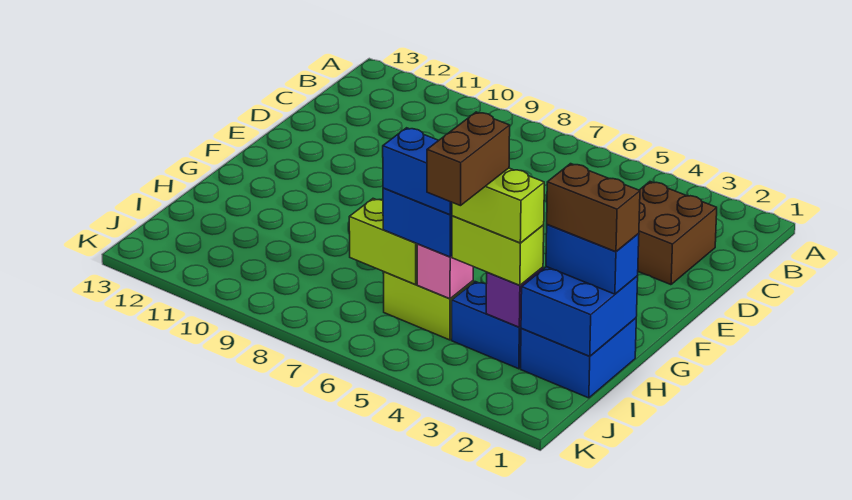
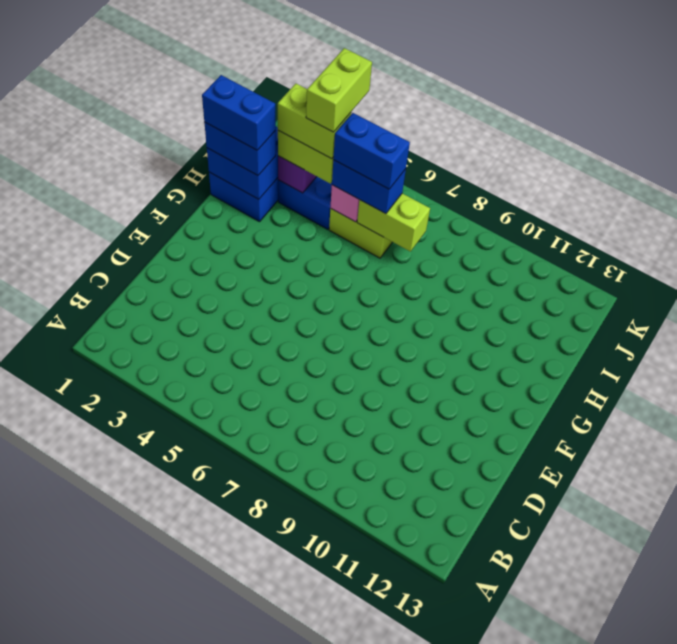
brown brick C2:D3 level 1 -> none
brown brick H1:H2 level 4 -> blue brick H1:H2 level 4
brown brick I4:J4 level 5 -> lime brick I4:J4 level 5

